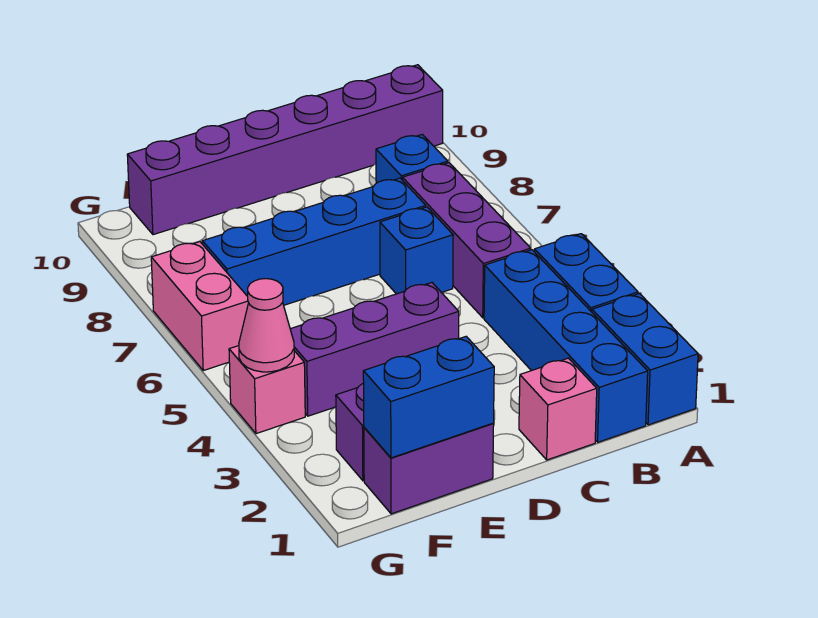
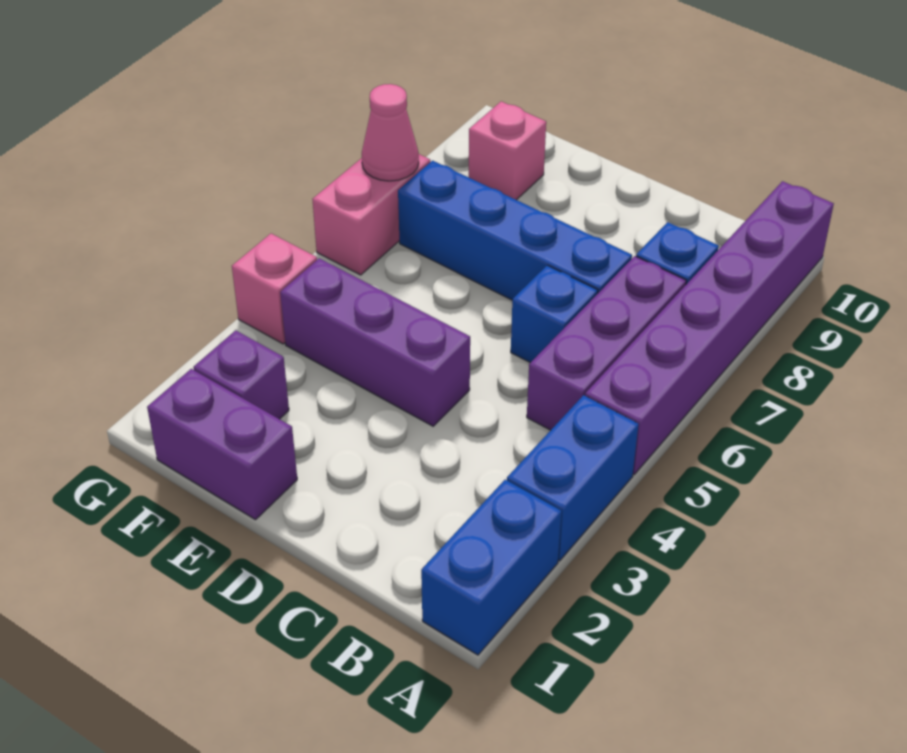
purple brick A10:F10 level 1 -> purple brick A5:A10 level 1
blue brick B1:B4 level 1 -> none
pink brick C1 level 1 -> pink brick F9 level 1
blue brick E1:F1 level 2 -> none
pink cone G4 level 2 -> pink cone G7 level 2

